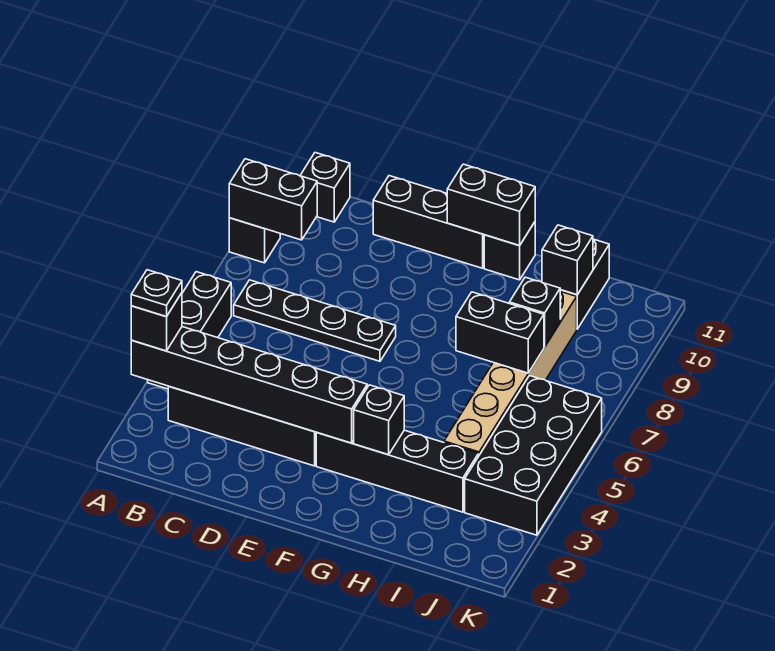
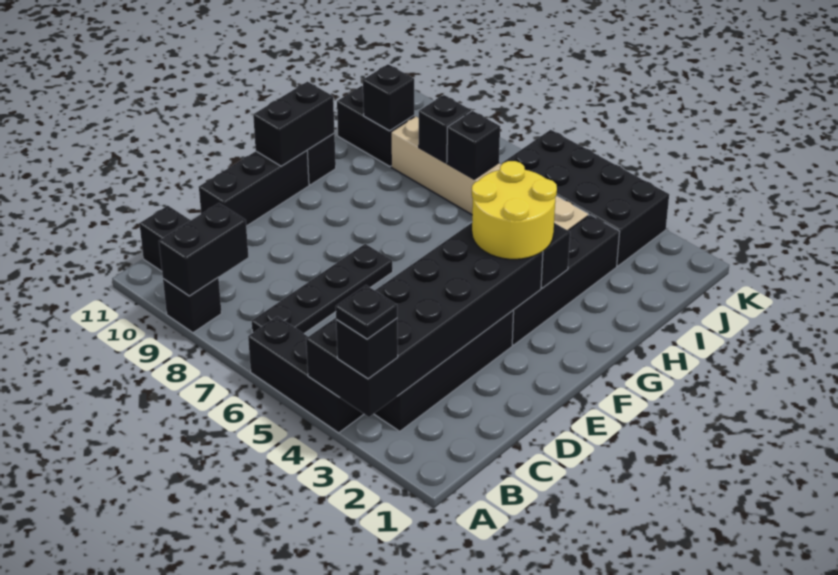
black brick A3:F3 level 2 -> black brick A3:F4 level 2
none -> yellow round brick F3:G4 level 3
black brick H7:I7 level 2 -> black brick I7 level 2

